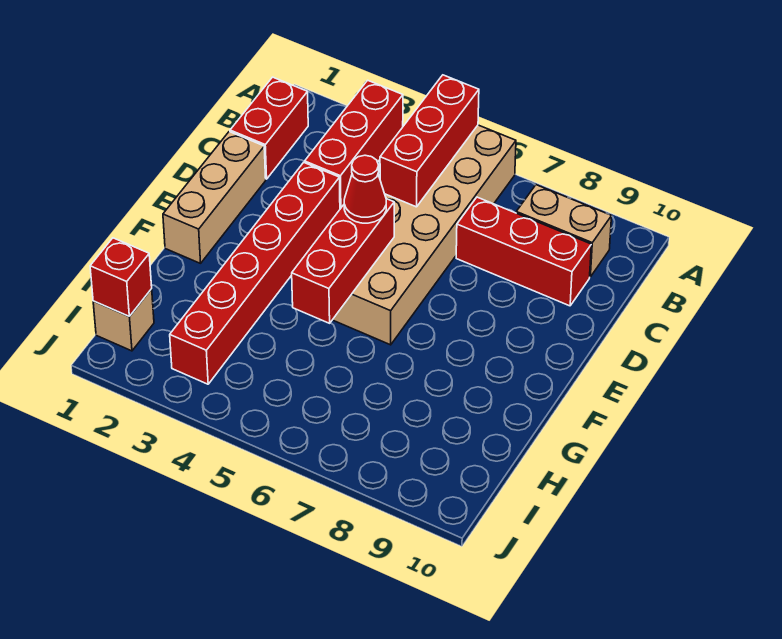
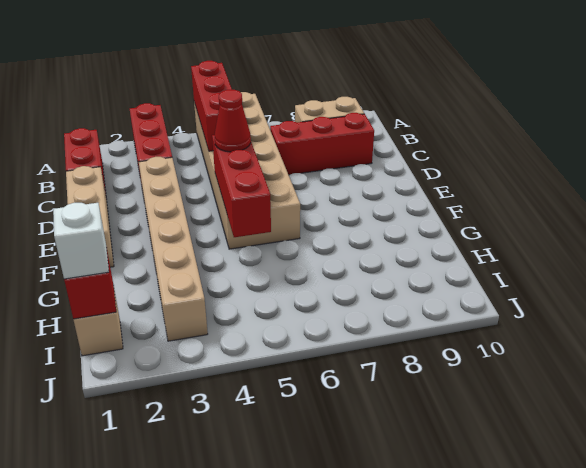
red brick D3:I3 level 1 -> tan brick D3:I3 level 1
none -> white brick I1 level 3

